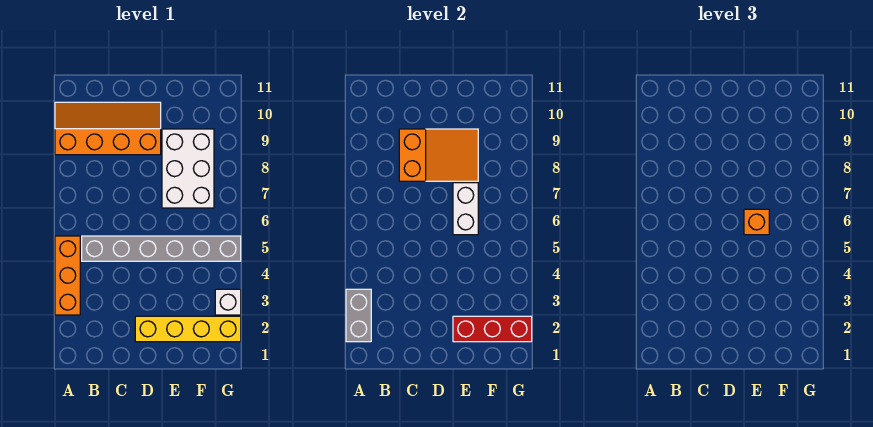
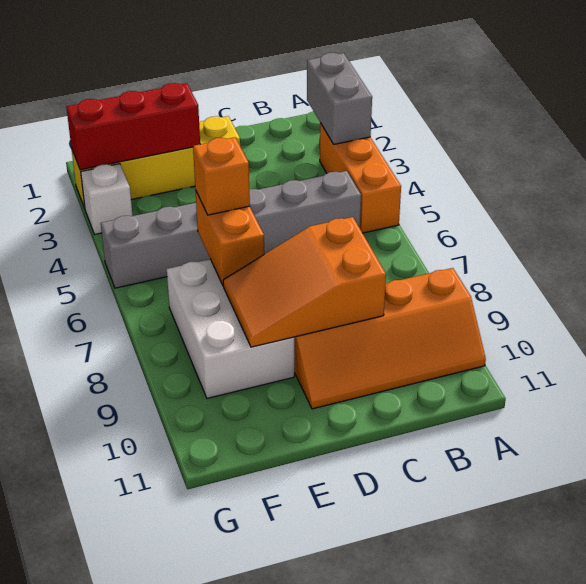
white brick E6:E7 level 2 -> orange brick E6:E7 level 2

